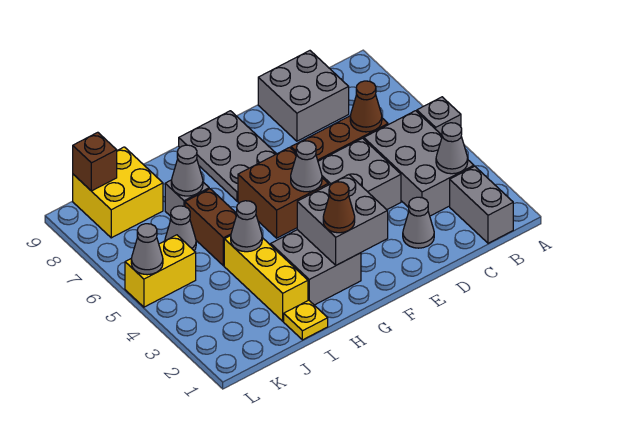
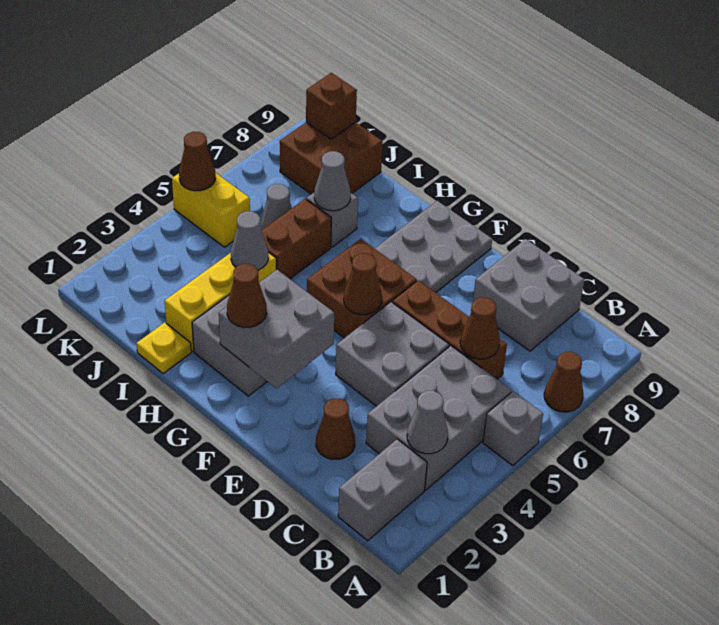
none -> brown cone A7 level 1
grey cone D2 level 1 -> brown cone D2 level 1
grey cone F5 level 2 -> brown cone F5 level 2
yellow brick J8:K9 level 1 -> brown brick J8:K9 level 1
grey cone L5 level 2 -> brown cone L5 level 2

